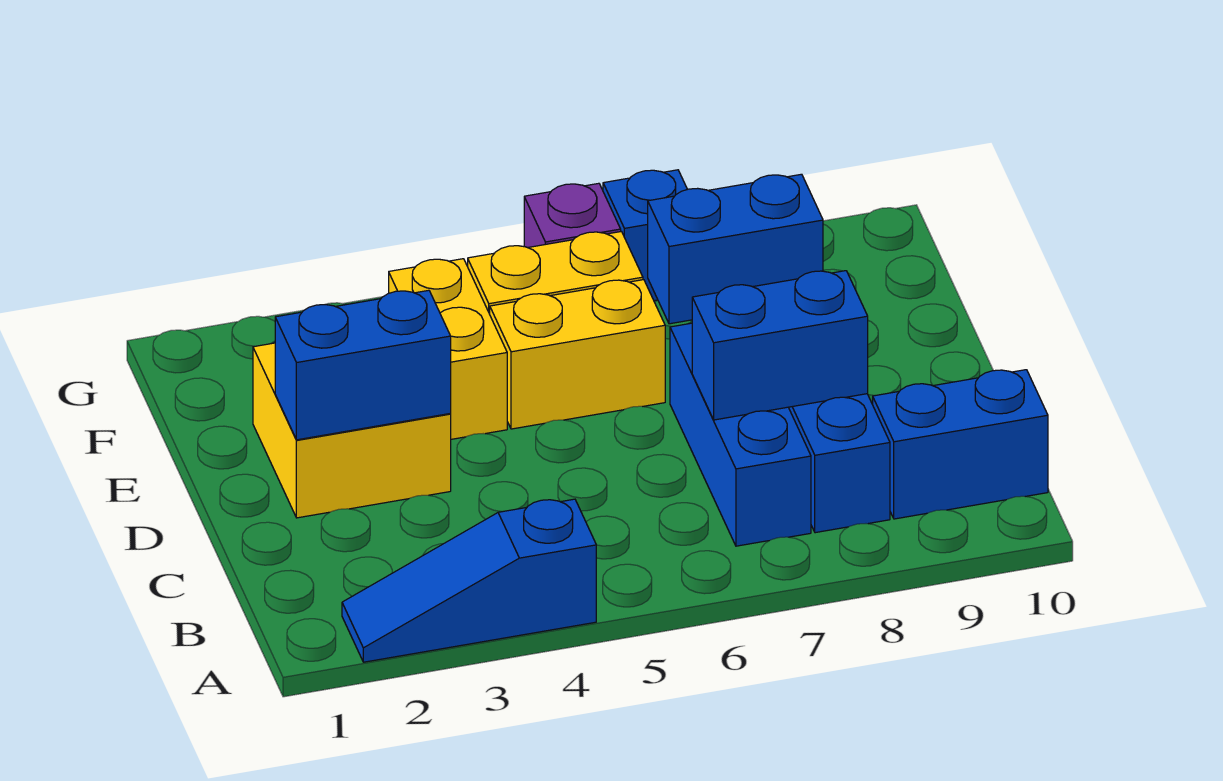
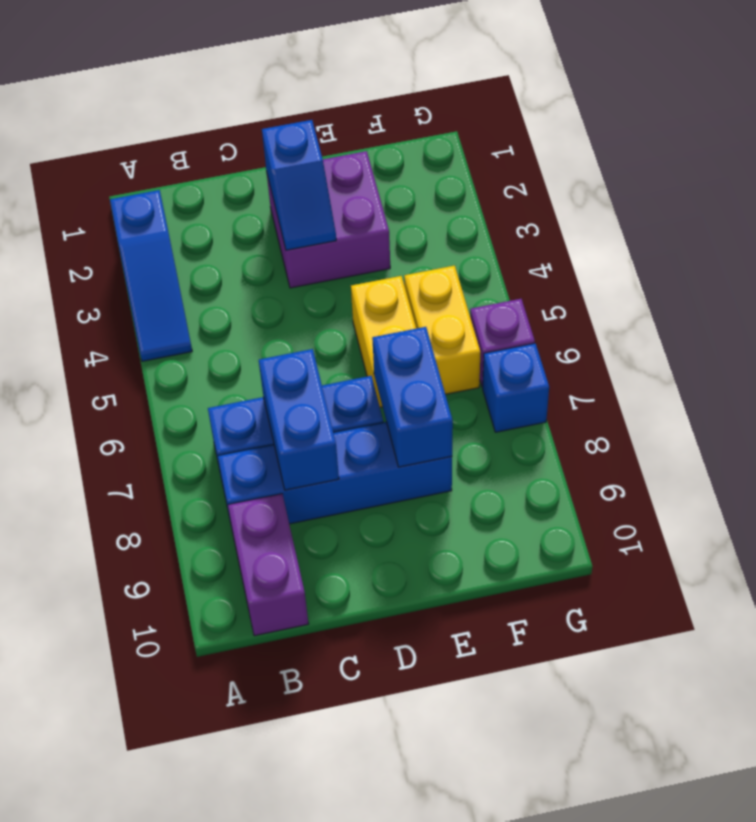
blue slope A2:A4 level 1 top 4 -> blue slope A2:A4 level 1 top 2
blue brick B9:B10 level 1 -> purple brick B9:B10 level 1
yellow brick D2:E3 level 1 -> purple brick D2:E3 level 1
blue brick D2:D3 level 2 -> blue slope D2:D3 level 2 top 2
yellow brick E4:F4 level 1 -> none

